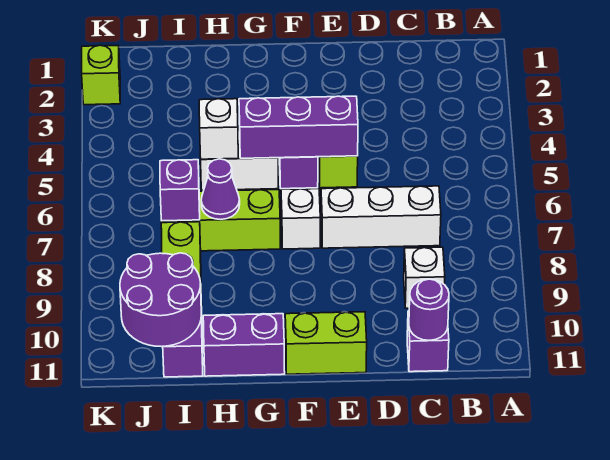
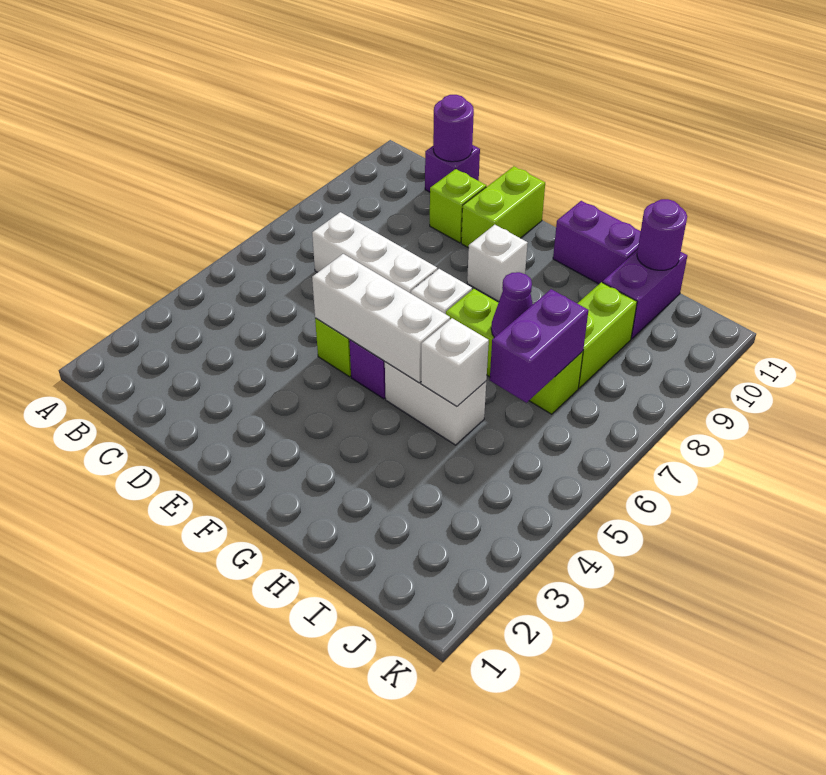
white brick C9 level 1 -> white brick F9 level 1
purple brick E5:G5 level 2 -> white brick E5:G5 level 2
lime brick E11:F11 level 1 -> lime brick E10:E11 level 1
purple brick I7 level 2 -> purple brick I6:I7 level 2
purple round brick I10:J11 level 2 -> purple round brick I11 level 2
lime brick K2 level 1 -> lime brick D10 level 1

